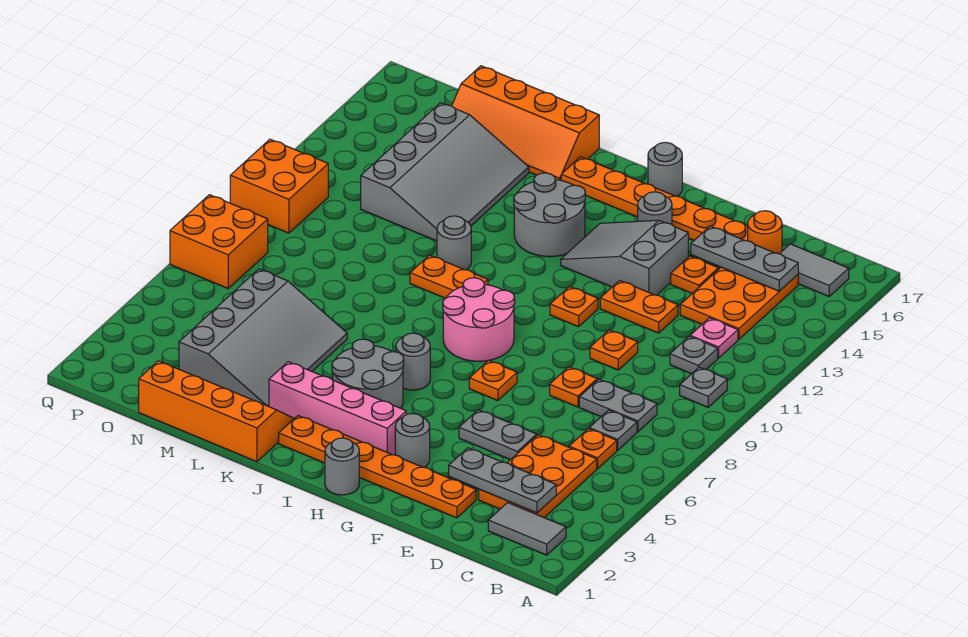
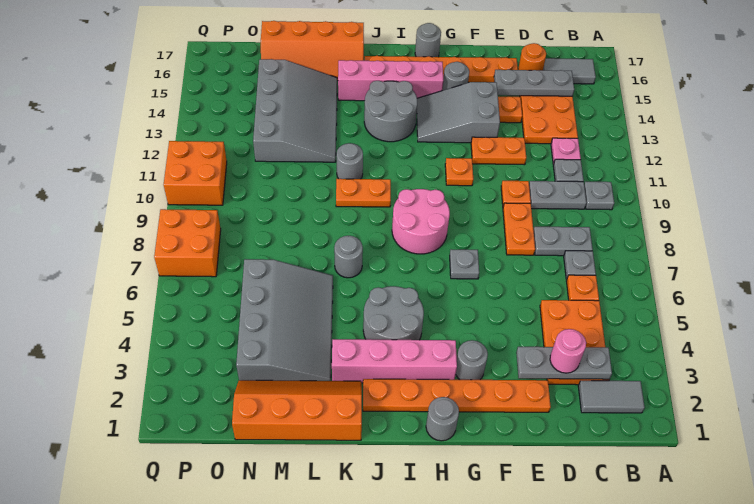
none -> pink round brick D3 level 3
grey plate E5:F5 level 1 -> grey plate C10:D10 level 1
orange plate E8 level 1 -> orange plate E8:E9 level 1
orange plate G7 level 1 -> grey plate G7 level 1
none -> pink brick H15:K15 level 1
grey round brick I6 level 1 -> grey round brick K7 level 1

